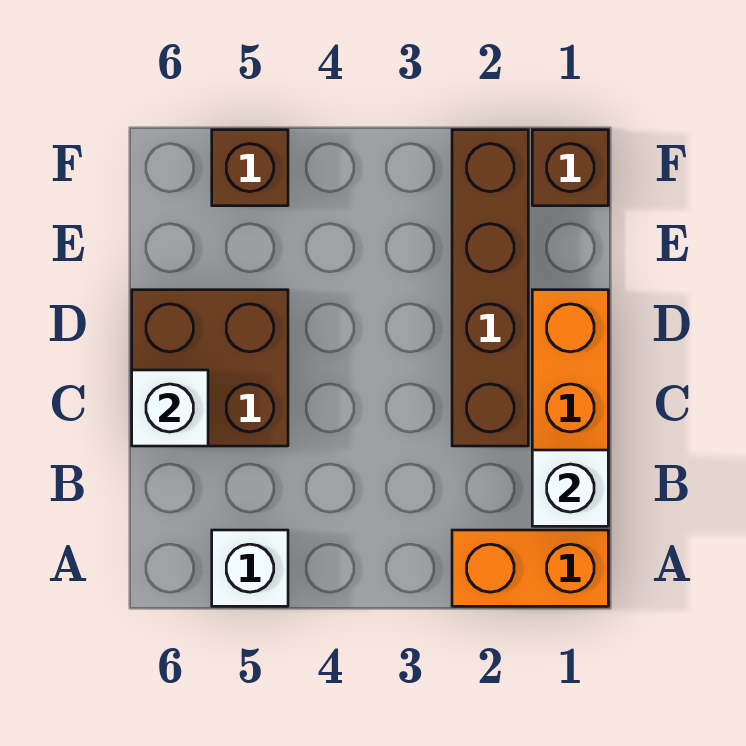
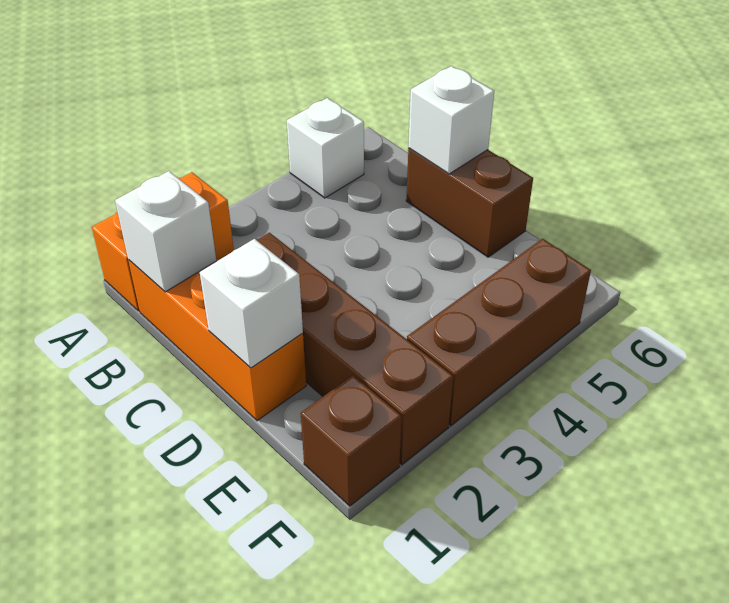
brown brick C5:D6 level 1 -> brown brick C6:D6 level 1
none -> white brick D1 level 2
brown brick F5 level 1 -> brown brick F3:F5 level 1

